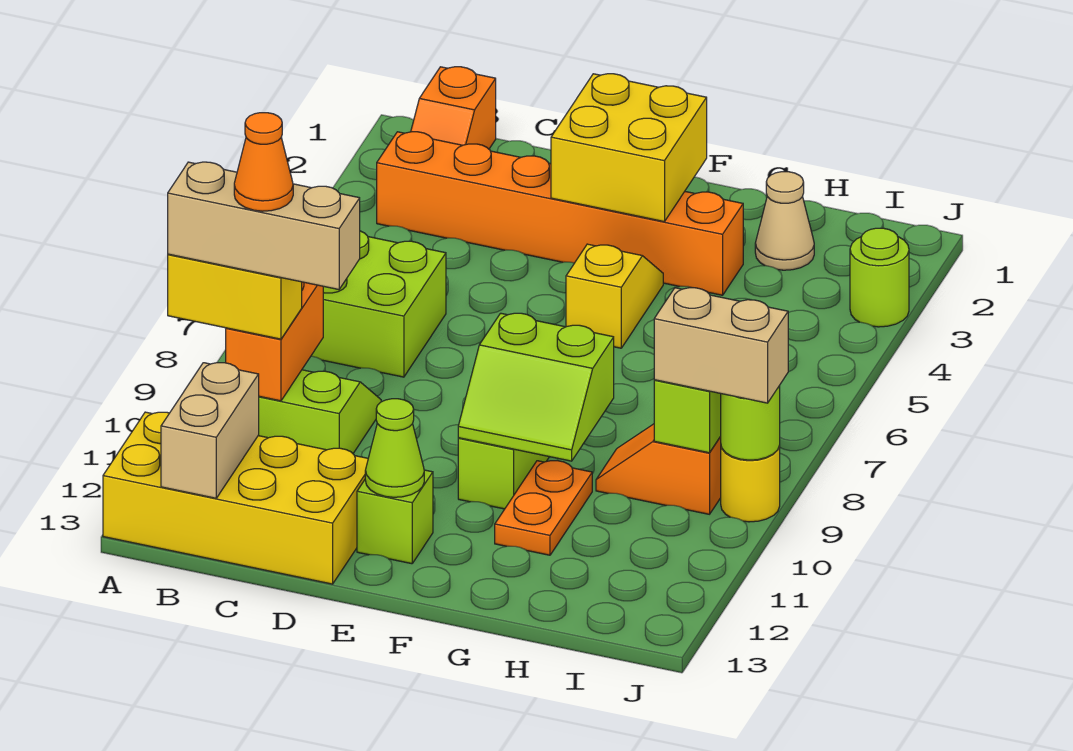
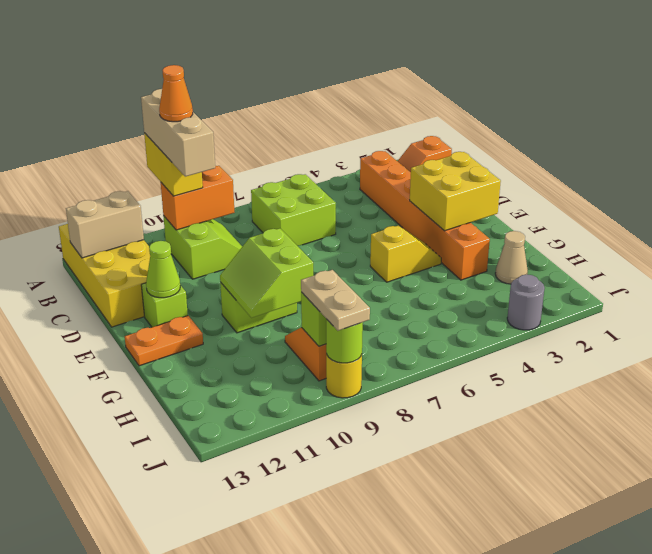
orange plate G10:G11 level 1 -> orange plate F12:F13 level 1
tan brick I9:J9 level 3 -> tan plate I9:J9 level 3
lime round brick J3 level 1 -> grey round brick J3 level 1

